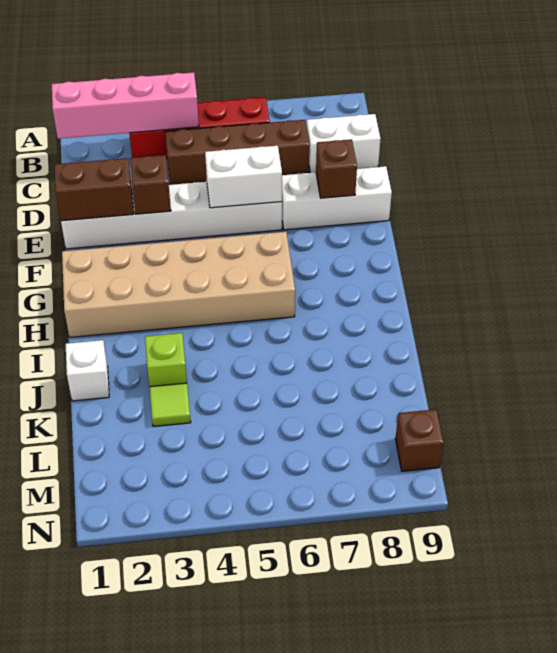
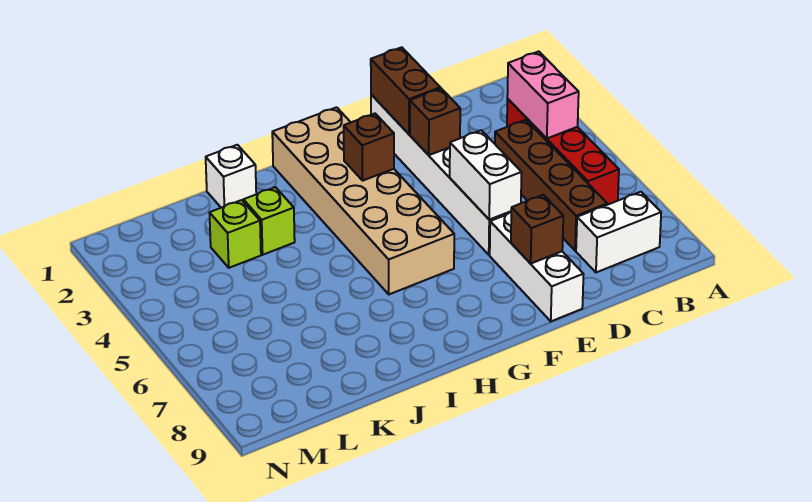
pink brick B1:B4 level 2 -> pink brick B3:B4 level 2
white brick C8:C9 level 1 -> white brick B8:C8 level 1
lime tile K3 level 1 -> lime brick K3 level 1
brown brick M9 level 1 -> brown brick G3 level 2

